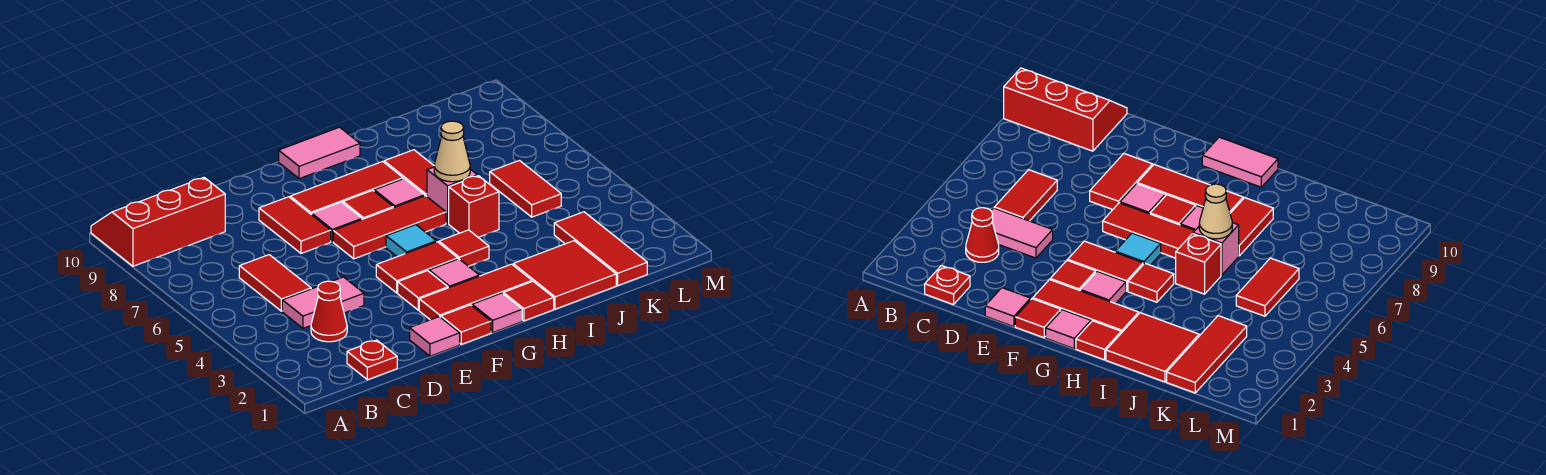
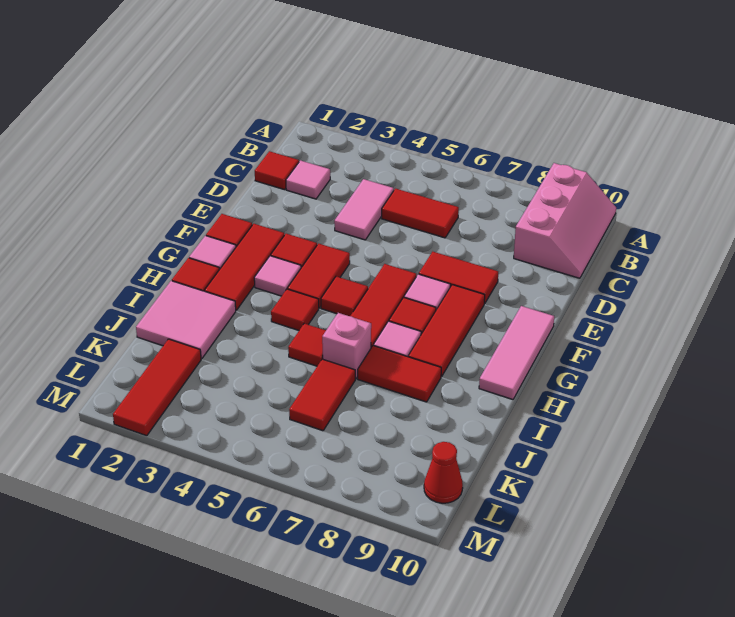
red slope A9:C10 level 1 top 9 -> pink slope A9:C10 level 1 top 9
red plate C1 level 1 -> red tile C1 level 1
red cone C3 level 1 -> red cone L10 level 1
pink tile E1 level 1 -> pink tile C2 level 1
cyan tile G5 level 1 -> red tile G5 level 1
pink tile G10:H10 level 1 -> pink tile F10:H10 level 1
red tile I1:J2 level 1 -> pink tile I1:J2 level 1
red brick I5 level 1 -> red tile I5 level 1
tan cone I6 level 2 -> none
red tile K1:K3 level 1 -> red tile K2:M2 level 1
red tile K5:K6 level 1 -> red tile J6:K6 level 1

